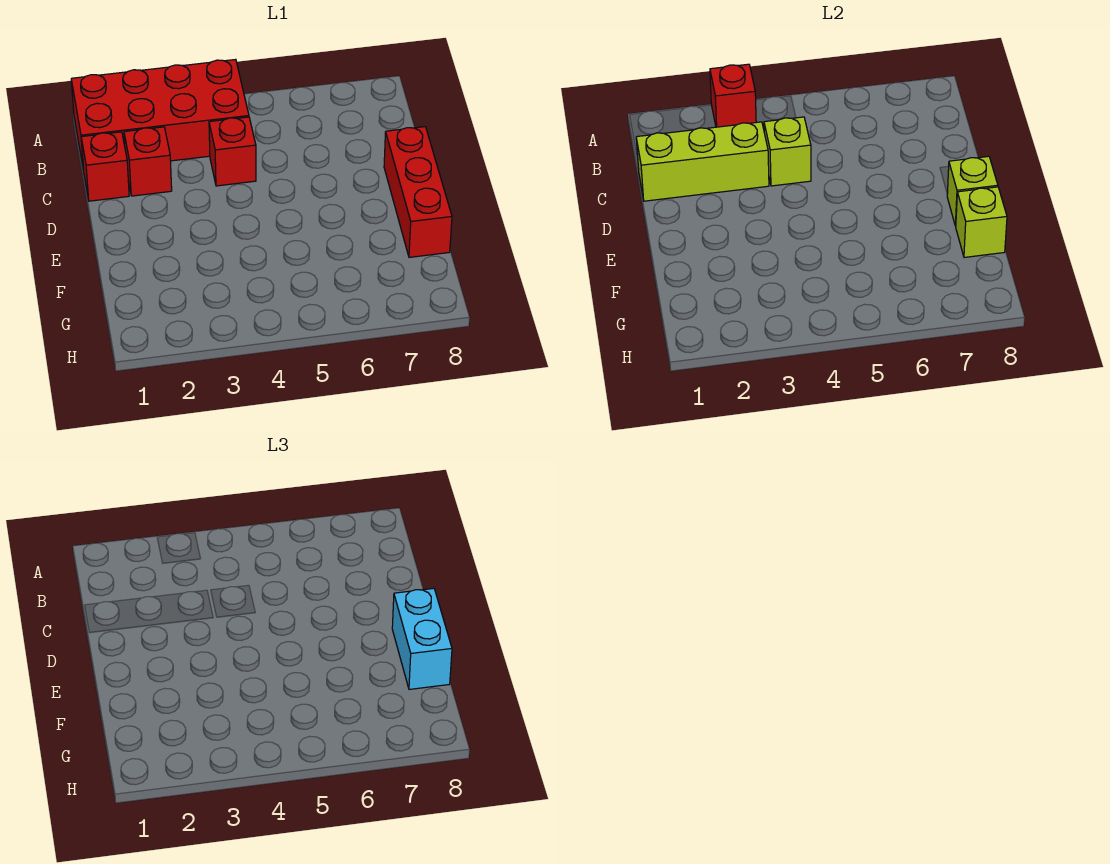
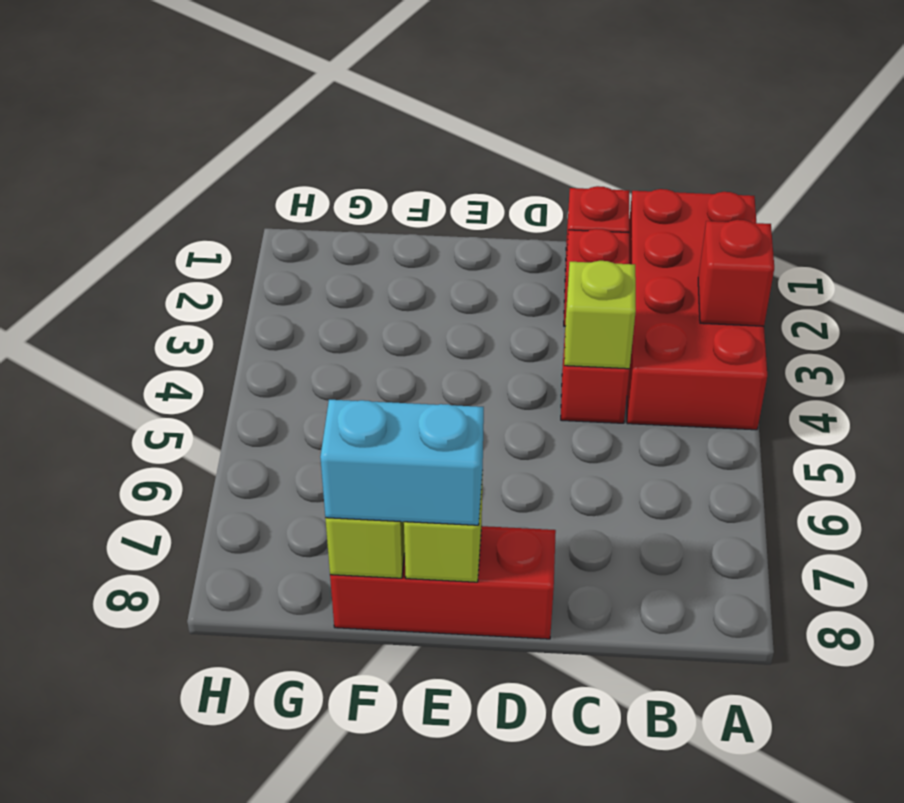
lime brick C1:C3 level 2 -> none

